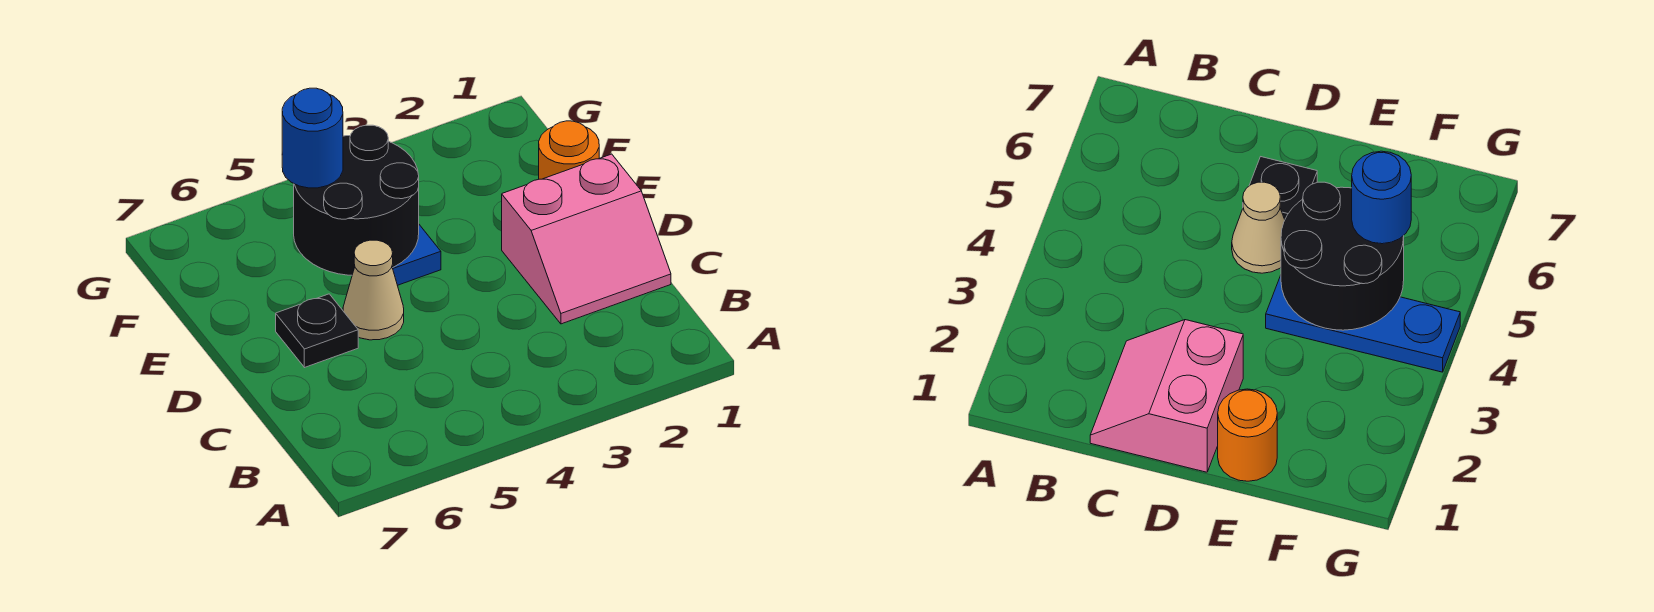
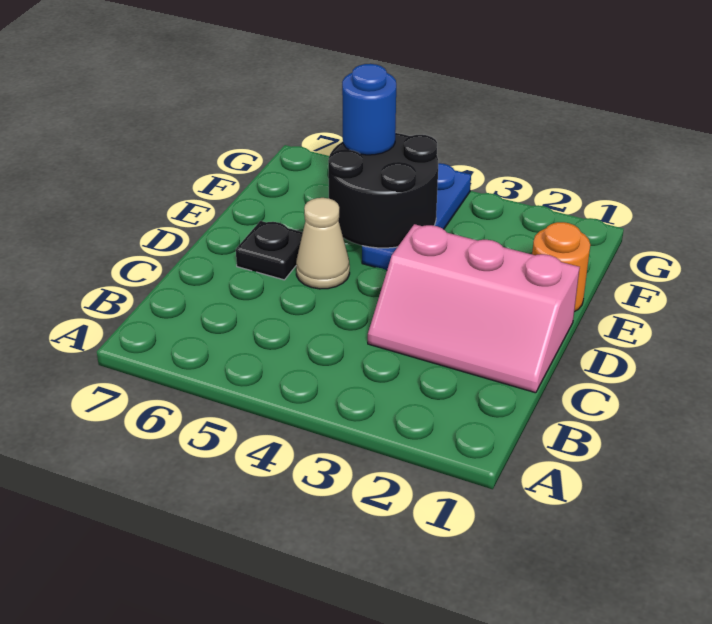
pink slope C1:D2 level 1 top D -> pink slope C1:D3 level 1 top D

